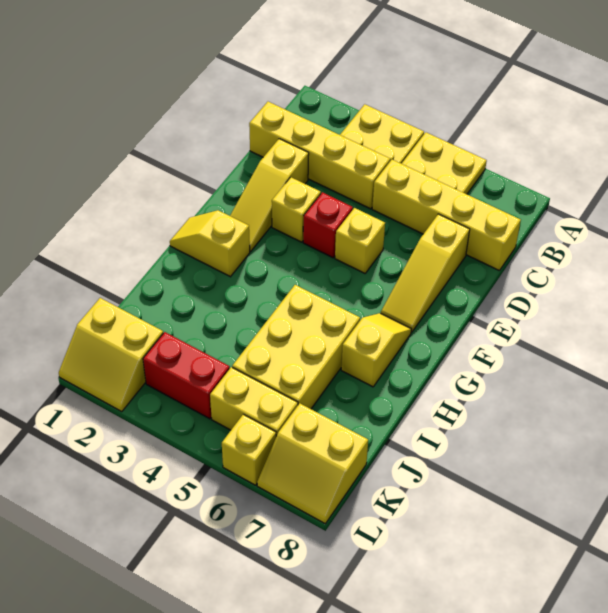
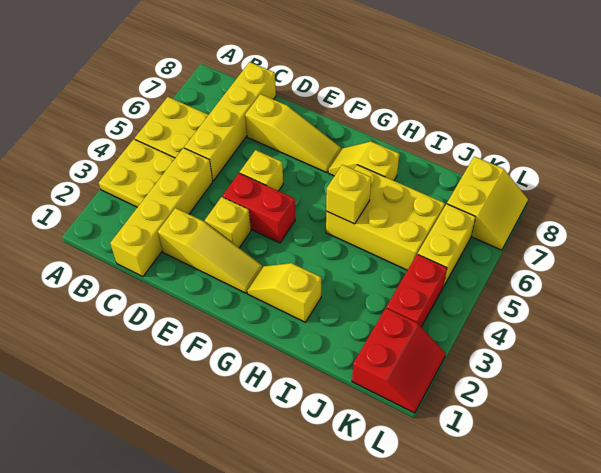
red brick E4 level 1 -> red brick E4:F4 level 1
yellow slope G1:G2 level 1 top 2 -> yellow slope G2:H2 level 1 top H
yellow slope K1:L2 level 1 top K -> red slope K1:L2 level 1 top K
yellow brick L6 level 1 -> yellow brick H5 level 2

